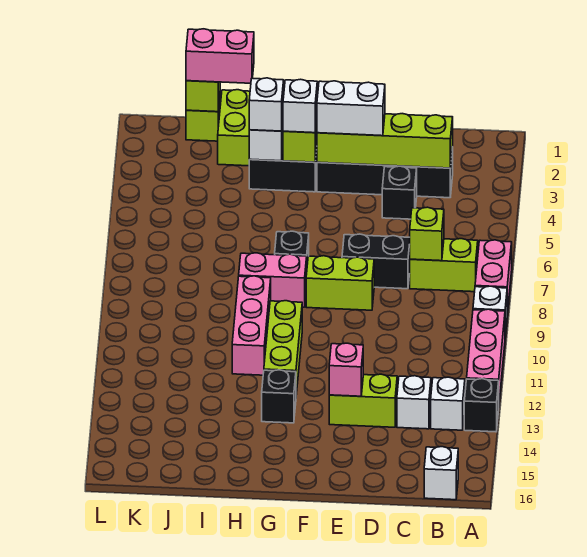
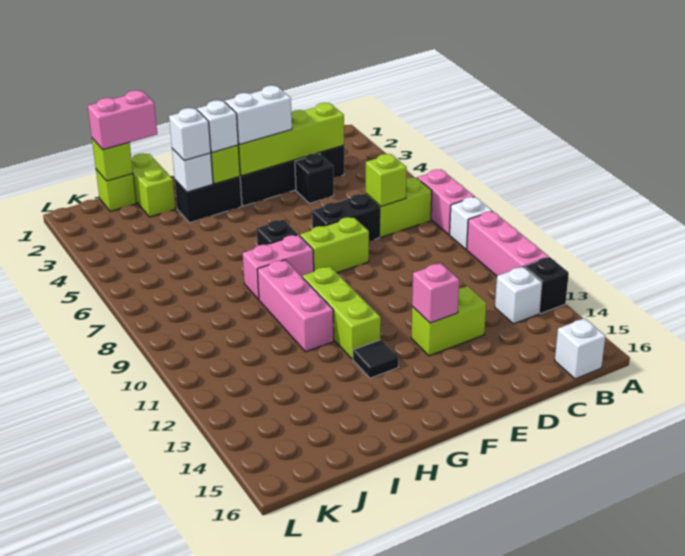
white brick C13 level 1 -> none
black brick G13 level 1 -> black tile G13 level 1

